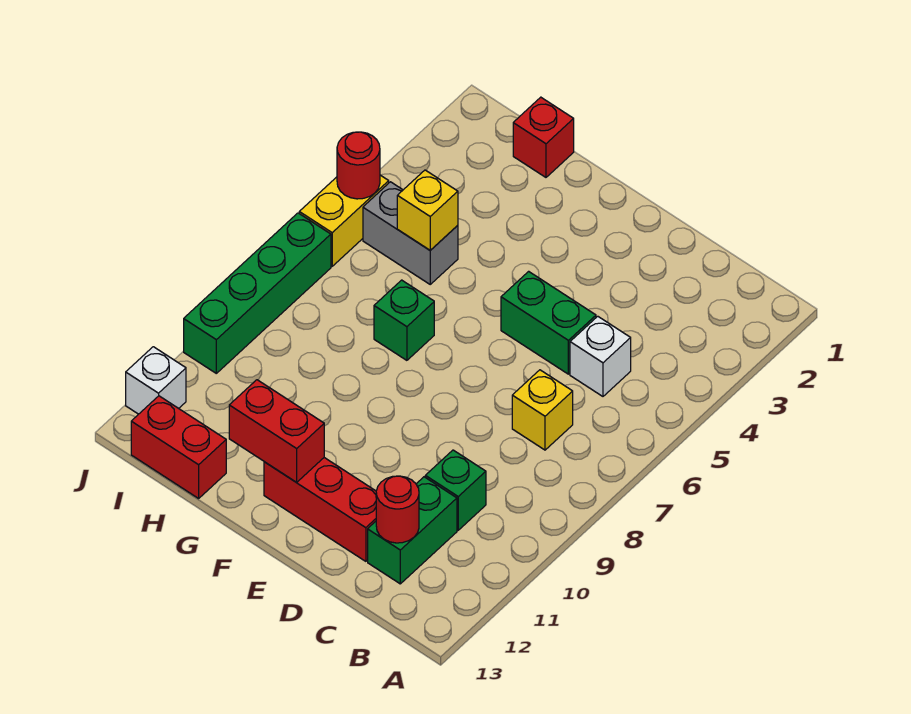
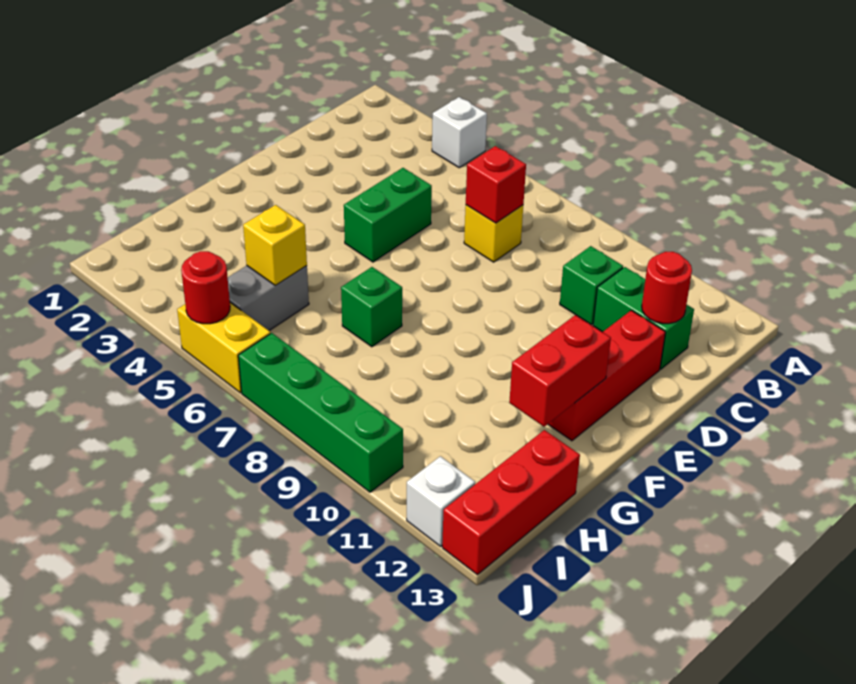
white brick C5 level 1 -> white brick A4 level 1
red brick H1 level 1 -> red brick C7 level 2
red brick H13:I13 level 1 -> red brick H13:J13 level 1

